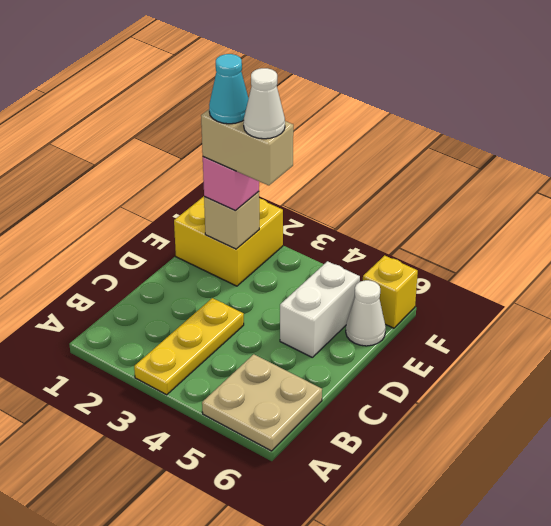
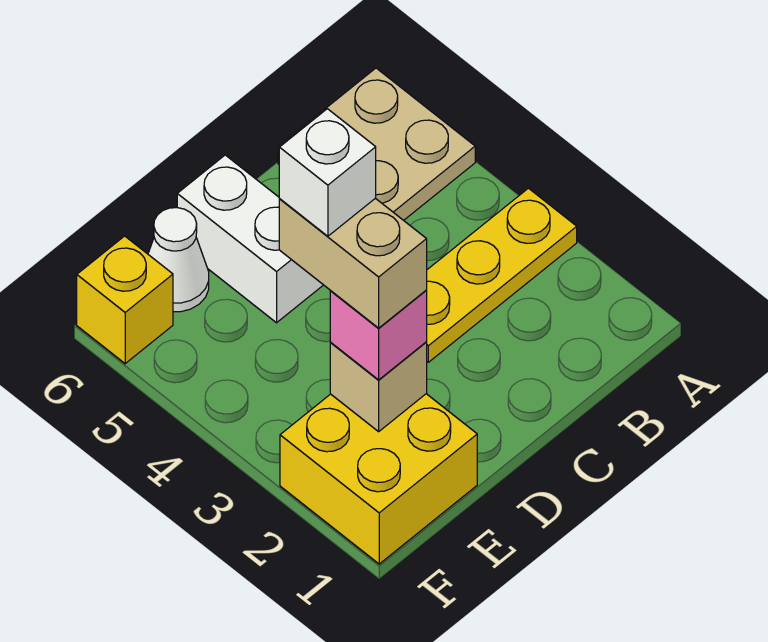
white brick D5:E5 level 1 -> white brick D5:D6 level 1
cyan cone E2 level 5 -> none
white cone E3 level 5 -> white brick E3 level 5

